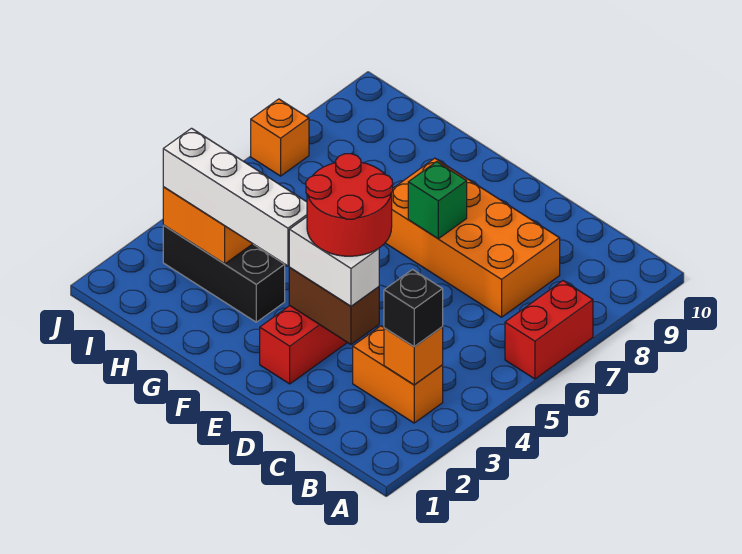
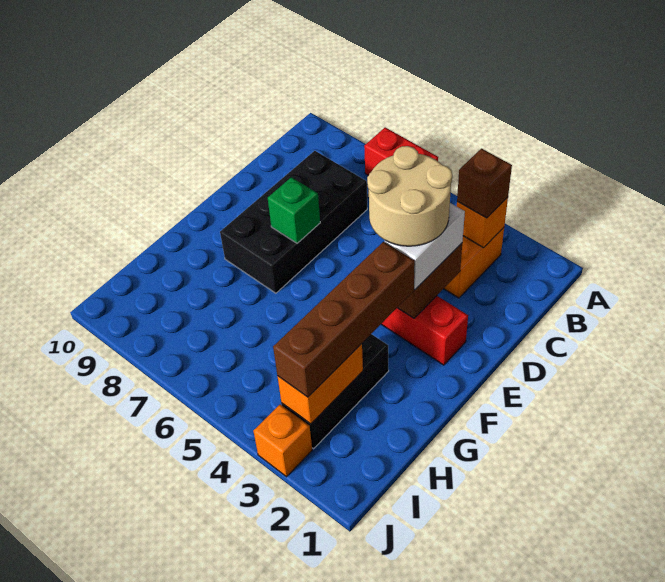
black brick B3 level 3 -> brown brick B3 level 3
orange brick C7:F8 level 1 -> black brick C7:F8 level 1
red round brick D3:E4 level 4 -> tan round brick D3:E4 level 4
white brick F3:I3 level 3 -> brown brick F3:I3 level 3
orange brick J7 level 1 -> orange brick J3 level 1

